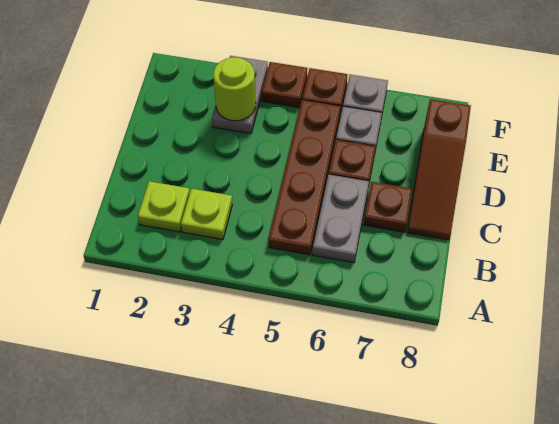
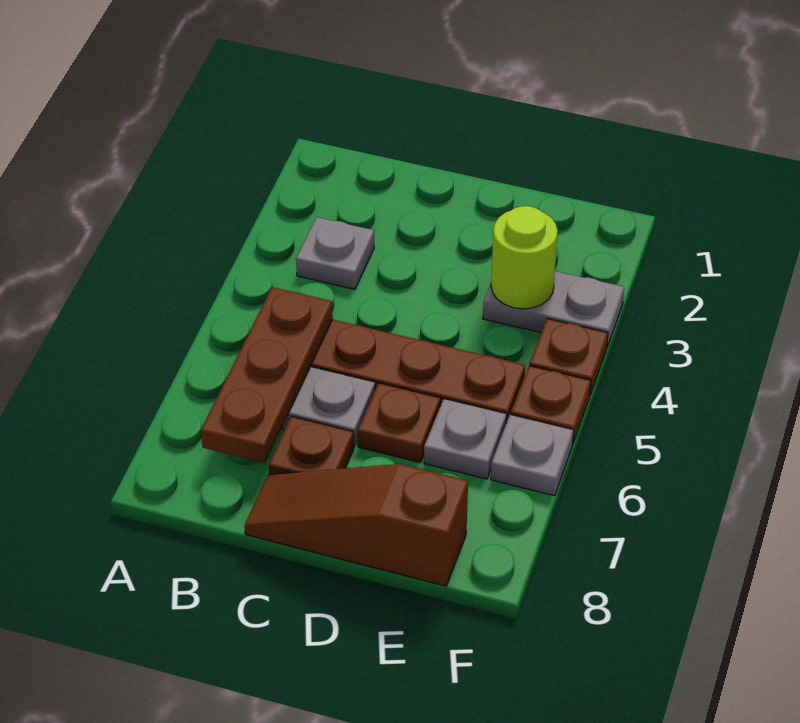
lime plate B2 level 1 -> none
lime plate B3 level 1 -> grey plate B3 level 1
none -> brown plate B5:B7 level 2

